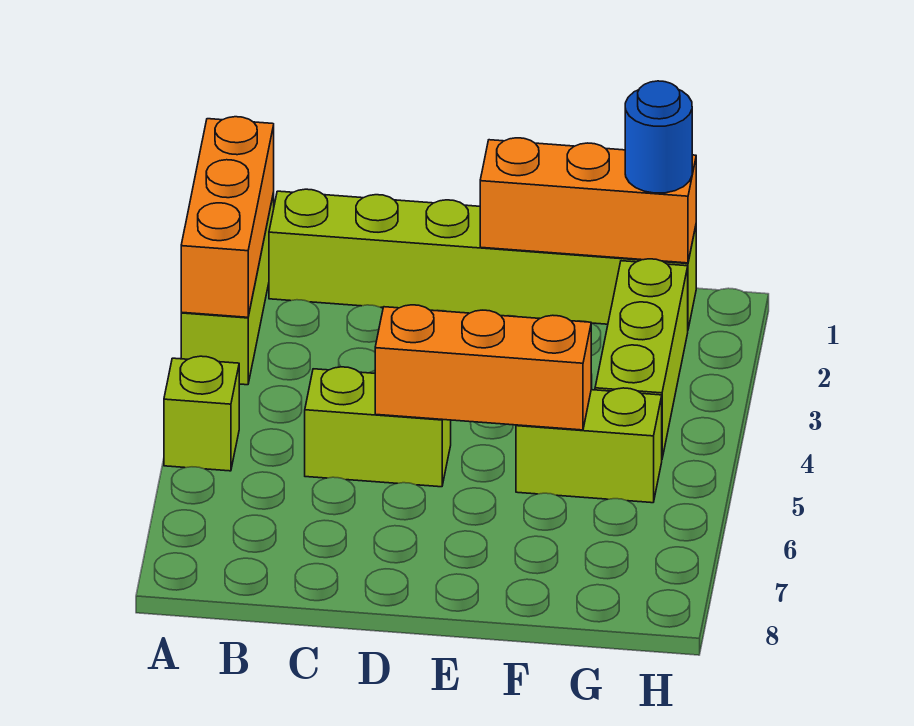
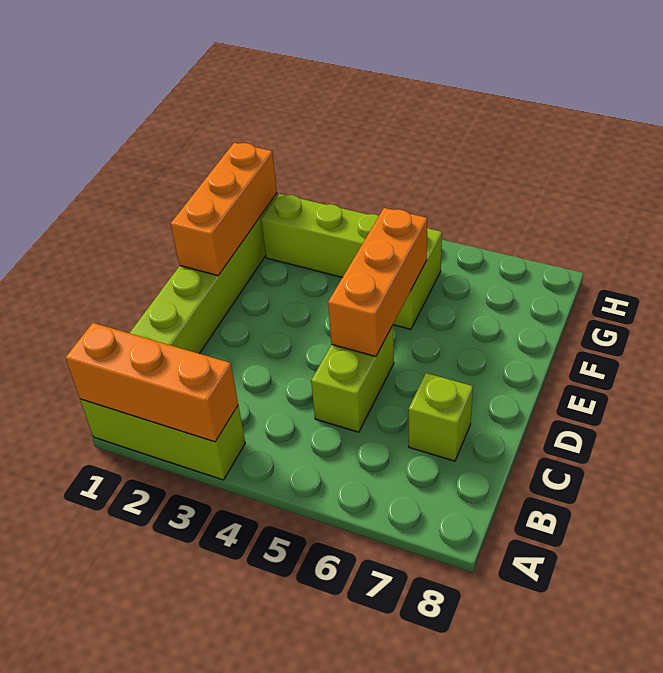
lime brick A5 level 1 -> lime brick C7 level 1
blue round brick G1 level 3 -> none

